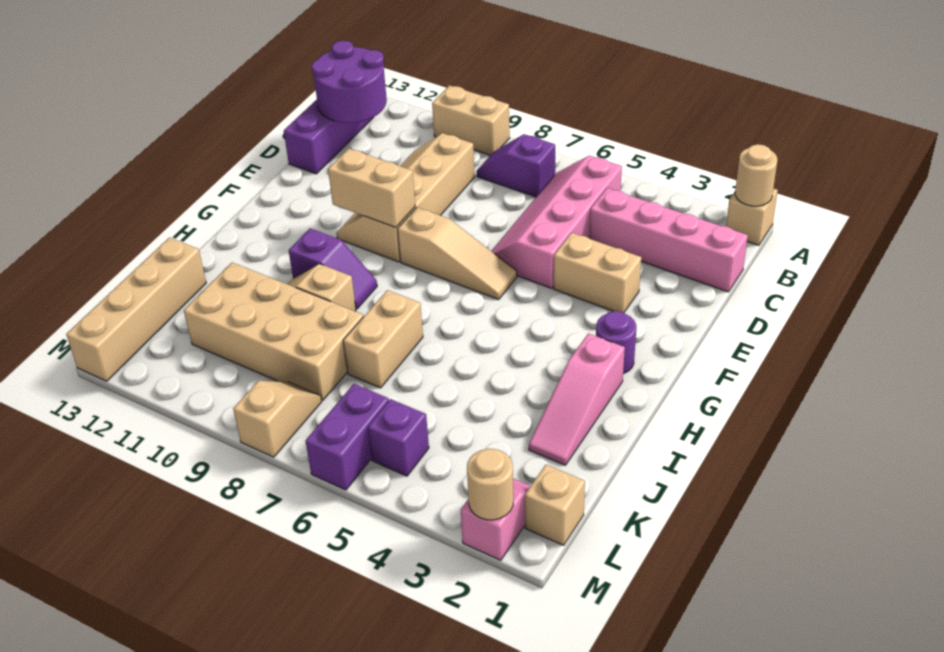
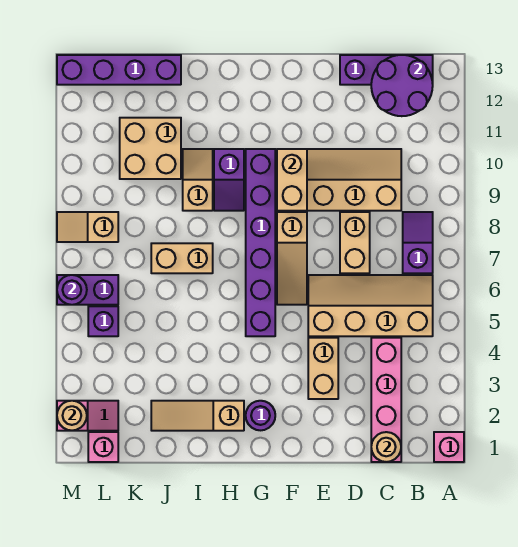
tan brick A1 level 1 -> pink brick A1 level 1
tan round brick A1 level 2 -> tan round brick C1 level 2
tan brick A9:A10 level 1 -> tan brick D7:D8 level 1
pink slope B5:E6 level 1 top 5 -> tan slope B5:E6 level 1 top 5
none -> purple brick G5:G10 level 1
pink slope H2:J2 level 1 top H -> tan slope H2:J2 level 1 top H
tan brick J8:K11 level 1 -> tan brick J10:K11 level 1
tan brick J13:M13 level 1 -> purple brick J13:M13 level 1
tan brick L1 level 1 -> pink brick L1 level 1
tan slope L8:M8 level 1 top M -> tan slope L8:M8 level 1 top L
none -> purple round brick M6 level 2

